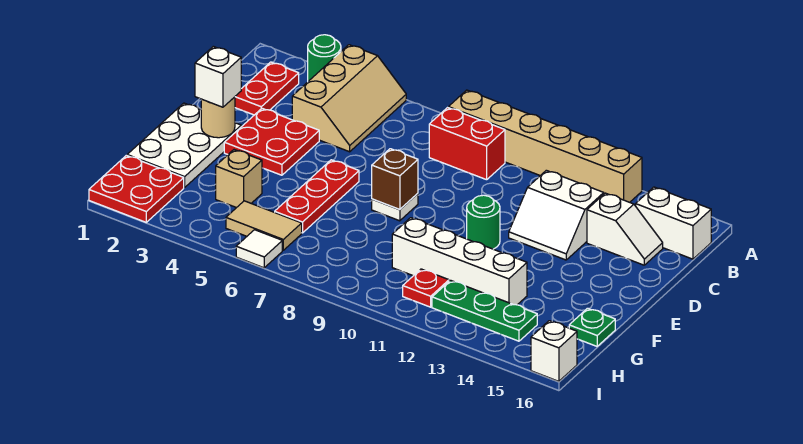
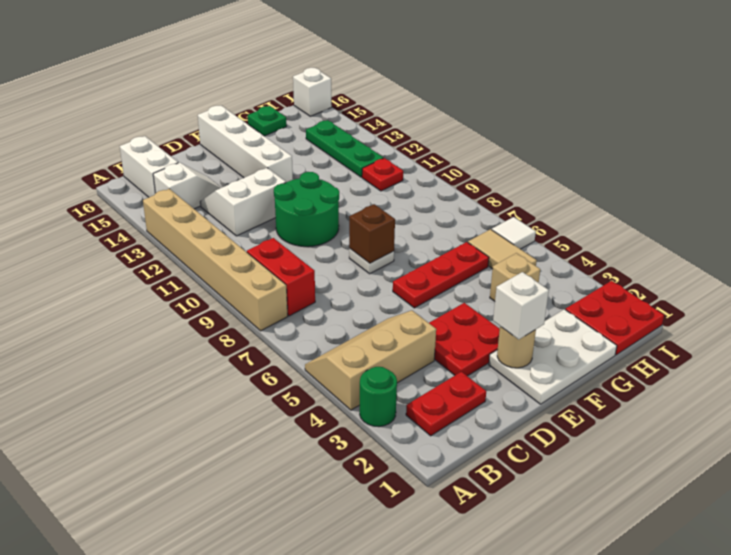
white slope C12:D13 level 1 top C -> white slope C12:D13 level 1 top 12
white slope C14:C15 level 1 top 14 -> white slope B14:C14 level 1 top B
green round brick E11 level 1 -> green round brick D10:E11 level 1
white brick G10:G13 level 1 -> white brick E13:E16 level 1

